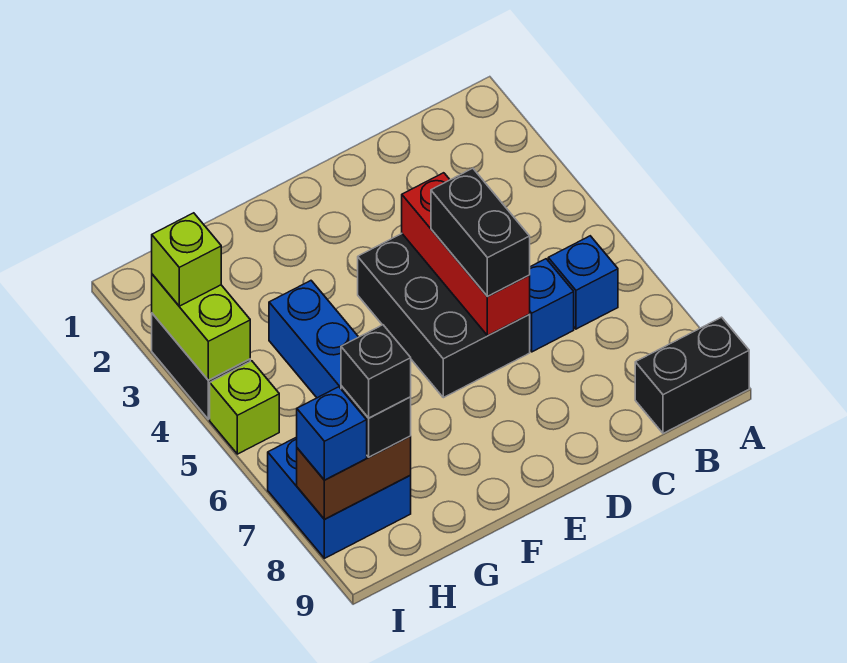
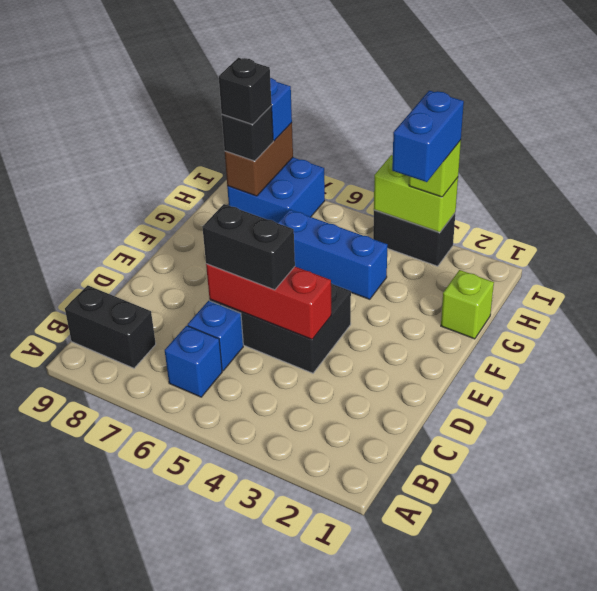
black brick A9:B9 level 1 -> black brick B8:B9 level 1
none -> blue brick H3:I3 level 4
lime brick I5 level 1 -> lime brick G1 level 1

